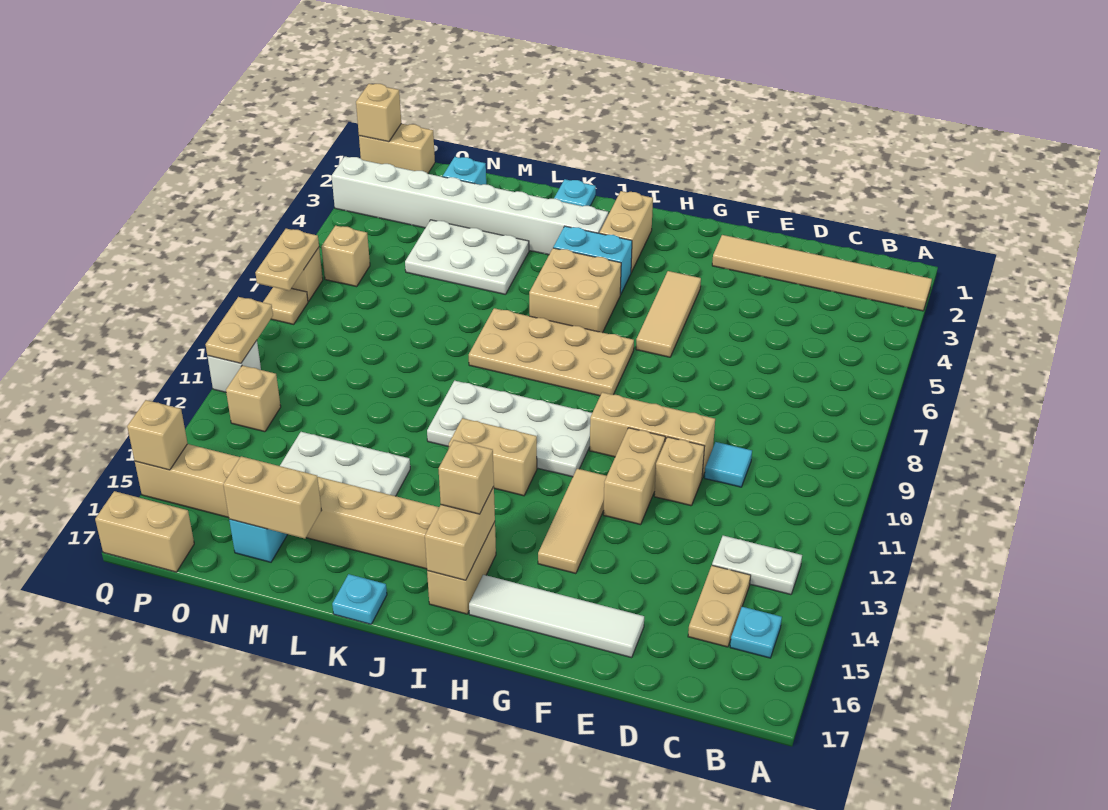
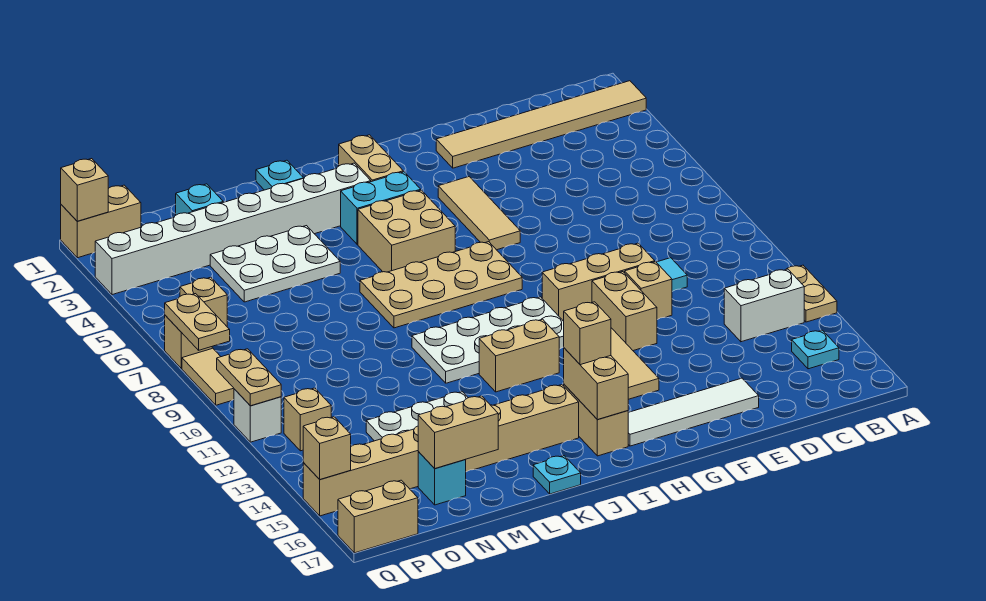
white plate B13:C13 level 1 -> white brick B13:C13 level 1
tan plate C14:C15 level 1 -> tan plate A12:A13 level 1
tan tile Q8 level 1 -> tan tile Q8:Q9 level 1

